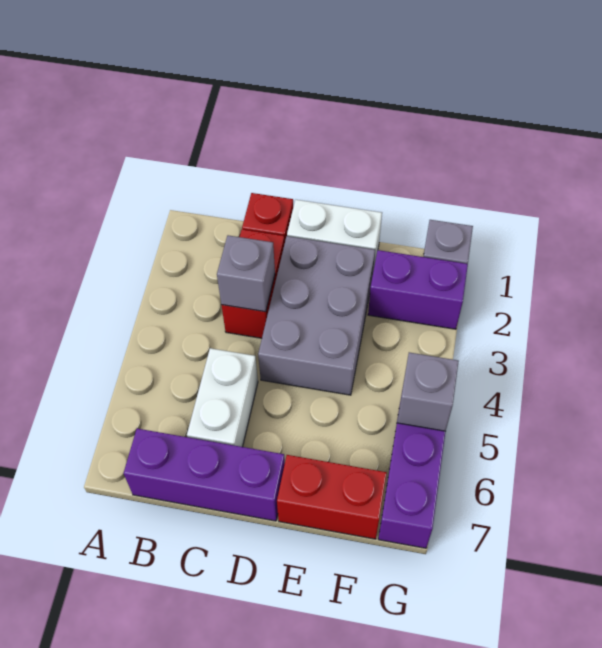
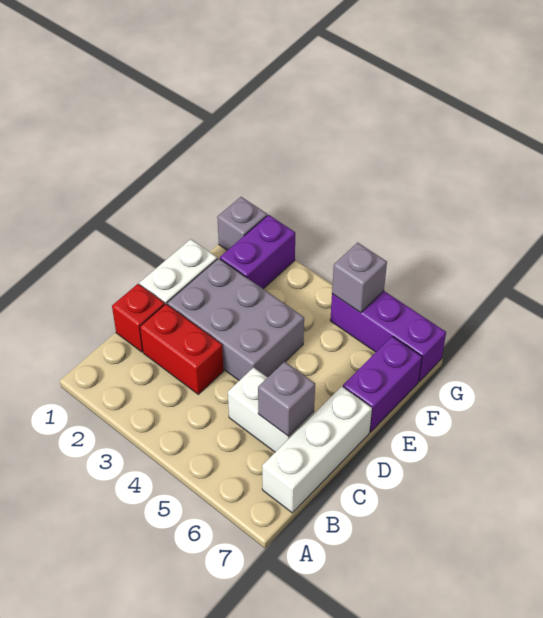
purple brick B7:D7 level 1 -> white brick B7:D7 level 1
grey brick C3 level 2 -> grey brick C6 level 2
red brick E7:F7 level 1 -> purple brick E7:F7 level 1

